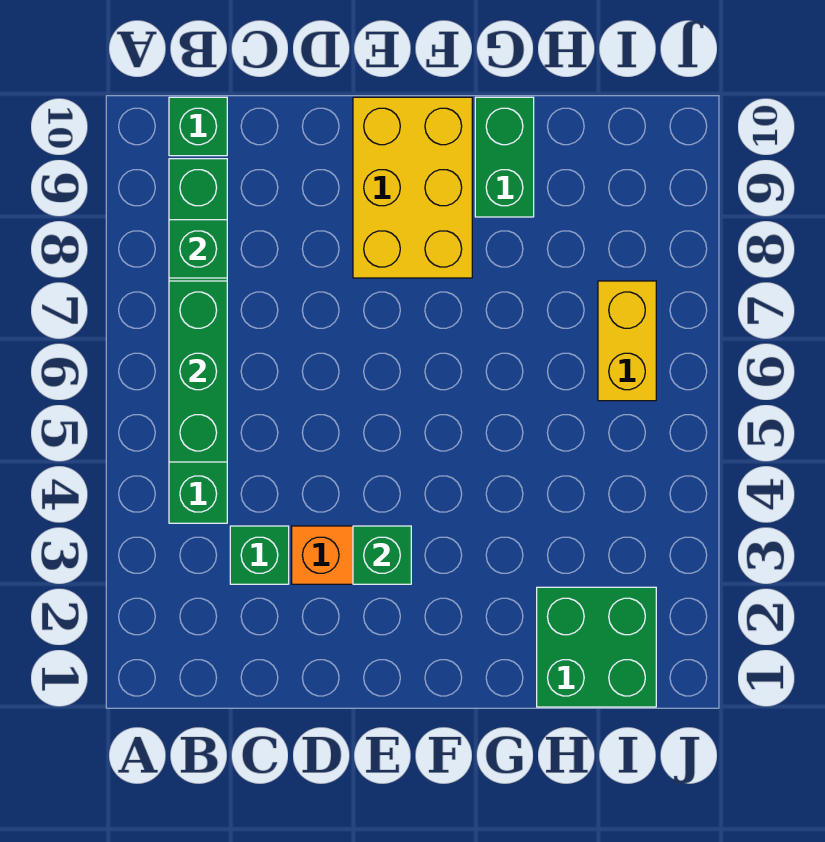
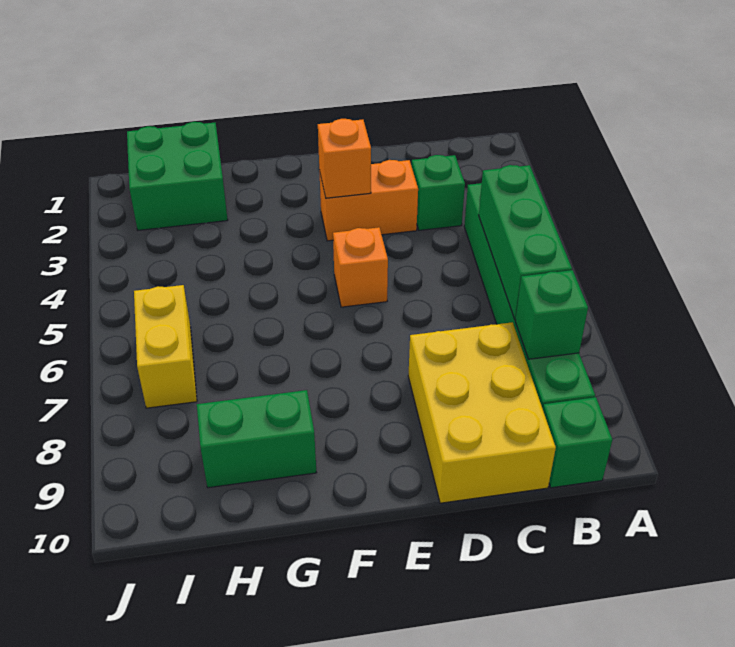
green brick E3 level 2 -> orange brick E3 level 2
none -> orange brick E5 level 1
yellow brick E8:F10 level 1 -> yellow brick C8:D10 level 1
green brick G9:G10 level 1 -> green brick G9:H9 level 1

